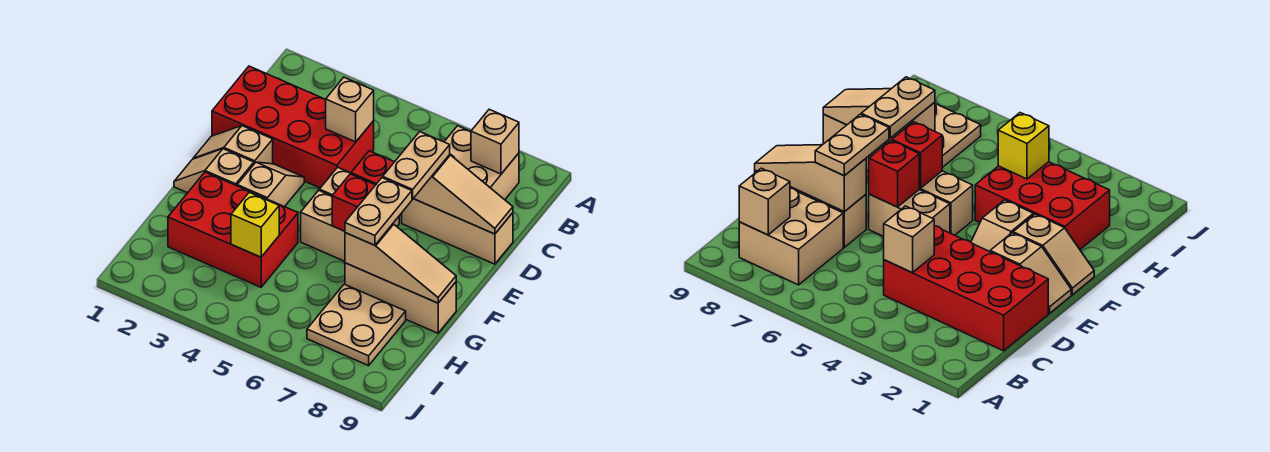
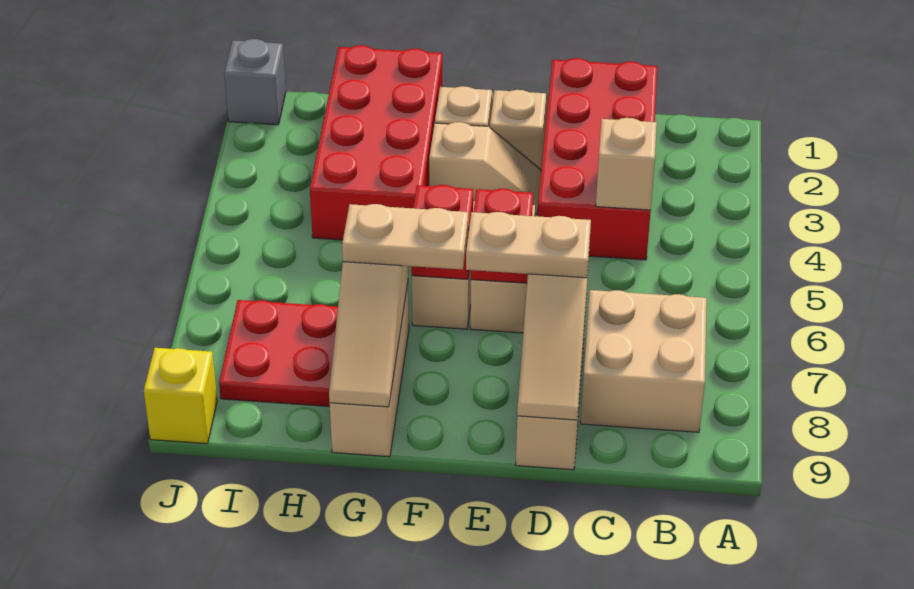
tan brick B8 level 2 -> none
red brick G2:H4 level 1 -> red brick G1:H4 level 1
yellow brick H4 level 2 -> yellow brick J9 level 1
tan plate H7:I8 level 1 -> red plate H7:I8 level 1
none -> grey brick J1 level 1

